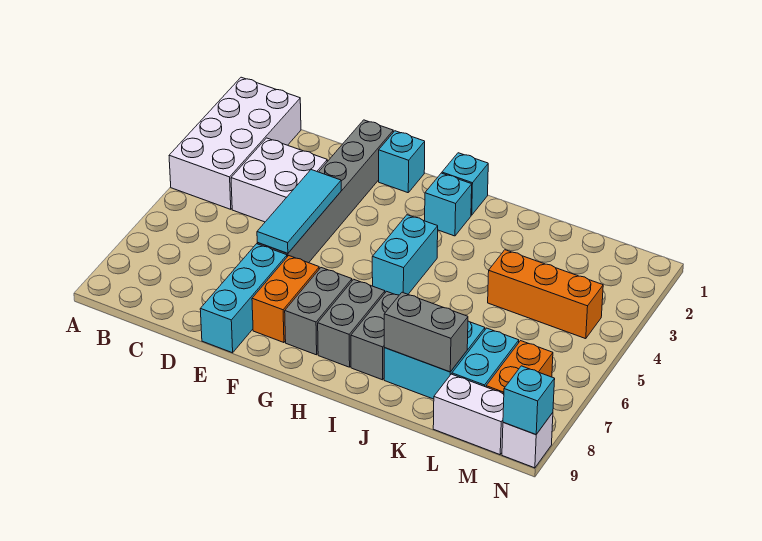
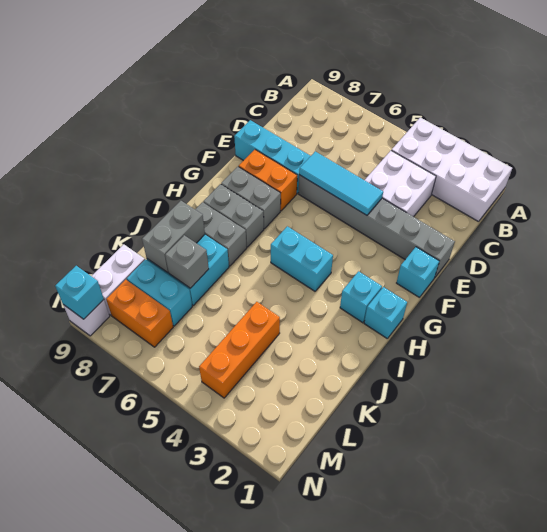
none -> grey brick K7 level 2

